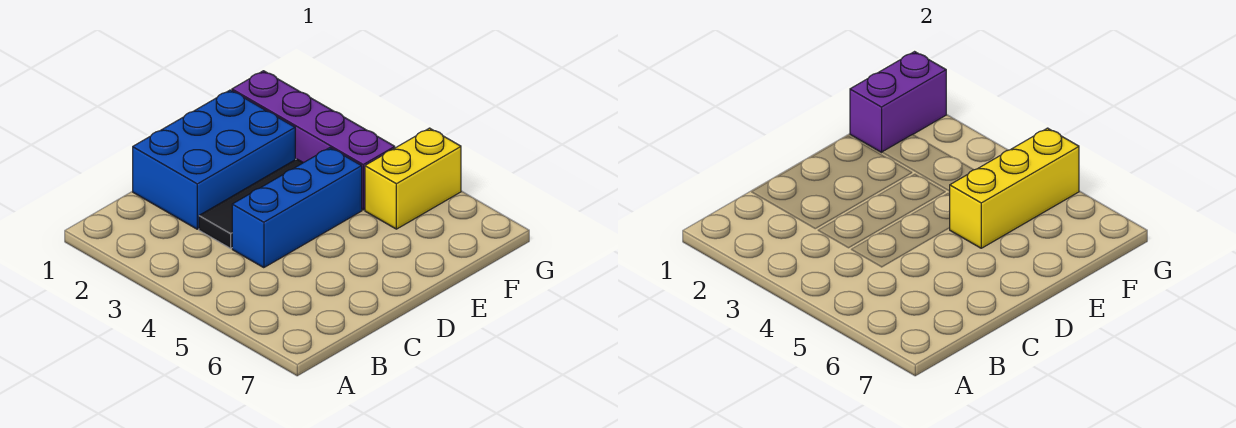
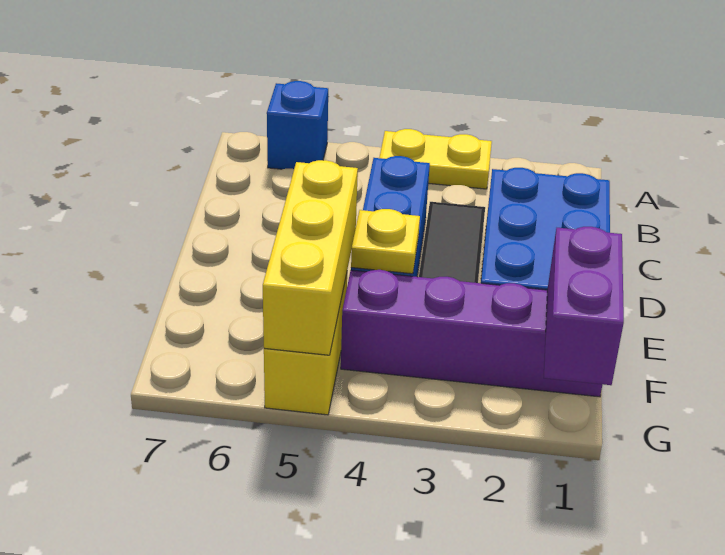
none -> yellow plate A3:A4 level 1
none -> blue brick A6 level 1
none -> yellow plate E4 level 2

